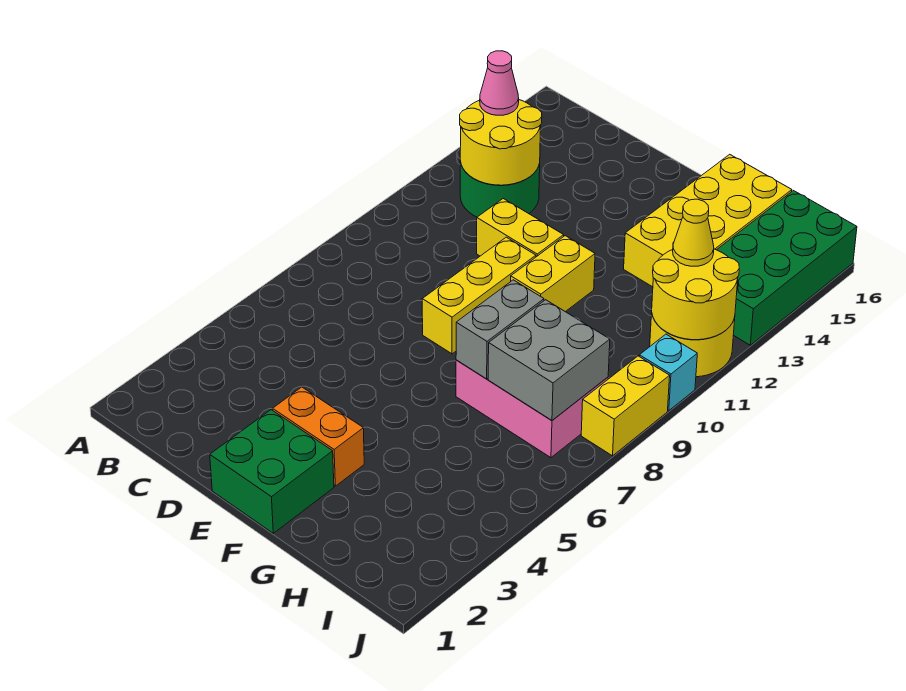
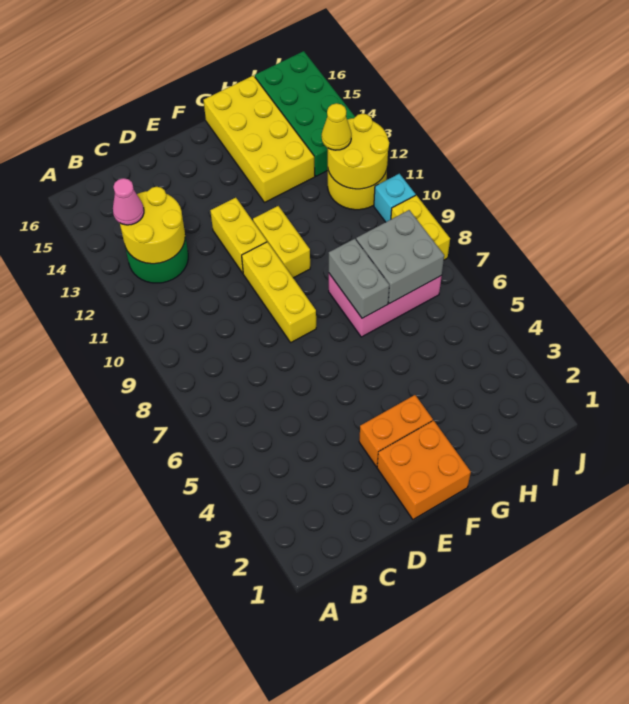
yellow brick D11:E11 level 1 -> yellow brick E11:E12 level 1
green brick E1:F2 level 1 -> orange brick E1:F2 level 1

